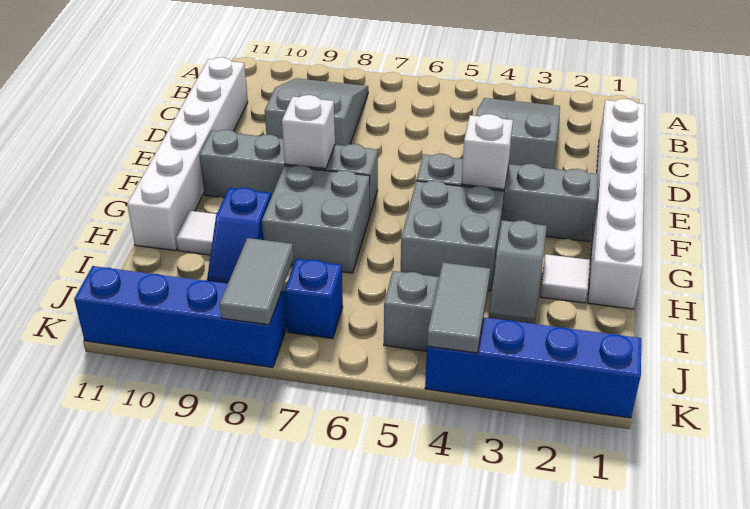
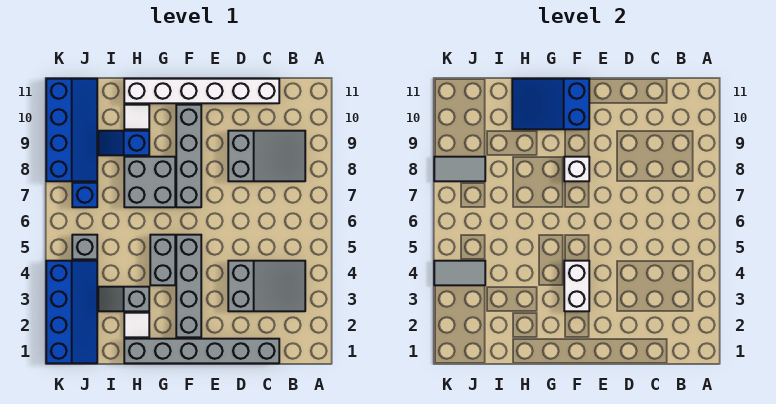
white brick C1:H1 level 1 -> grey brick C1:H1 level 1
white brick F4 level 2 -> white brick F3:F4 level 2
none -> blue slope F10:H11 level 2 top F
grey brick G4:H5 level 1 -> grey brick G4:G5 level 1

